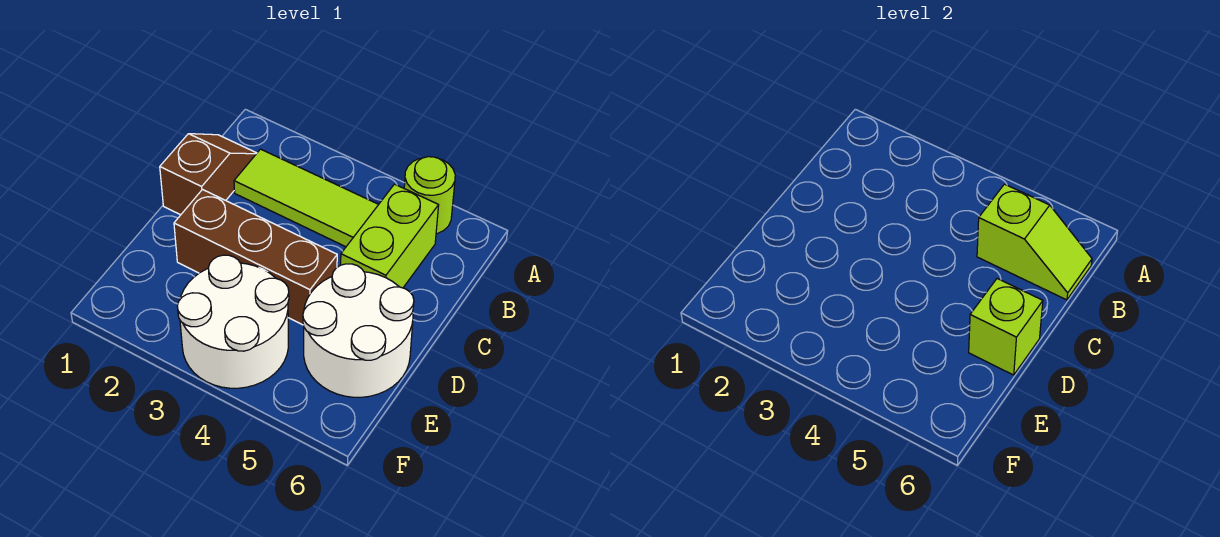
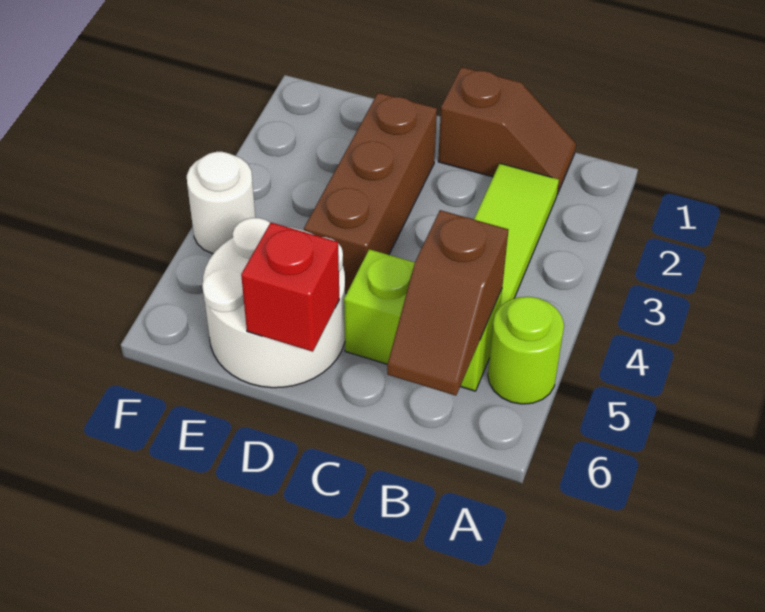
lime slope B5:B6 level 2 top 5 -> brown slope B5:B6 level 2 top 5
lime brick D6 level 2 -> red brick D6 level 2
white round brick E3:F4 level 1 -> white round brick F4 level 1

